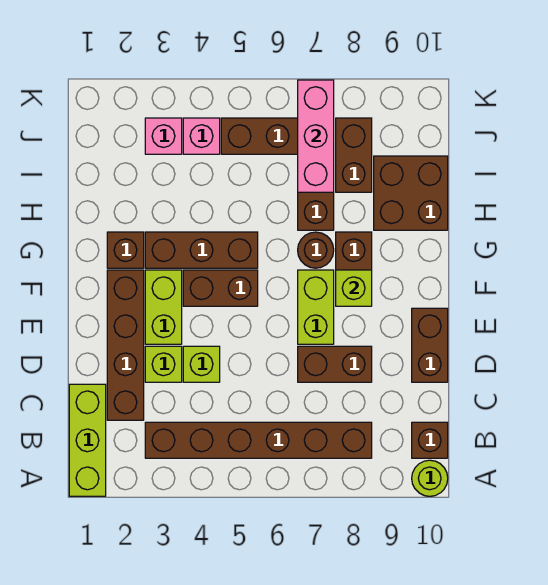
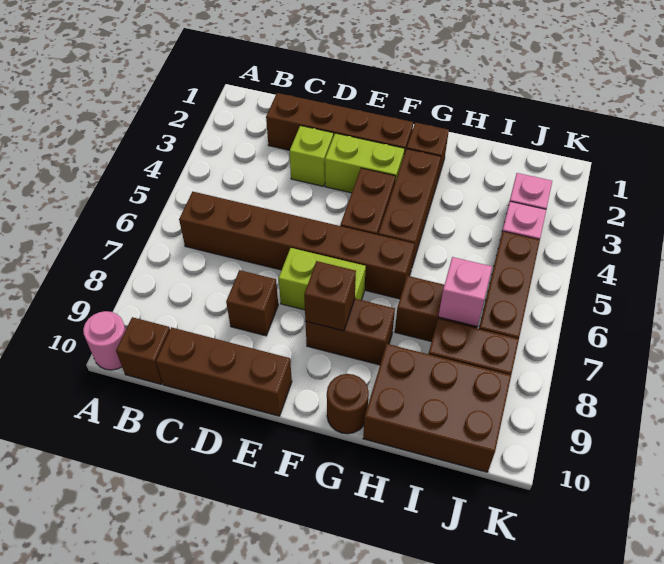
lime brick A1:C1 level 1 -> none
lime round brick A10 level 1 -> pink round brick A10 level 1
brown brick B3:B8 level 1 -> brown brick B6:G6 level 1
lime brick D4 level 1 -> none
brown brick D7:D8 level 1 -> brown brick D8 level 1
brown brick D10:E10 level 1 -> brown brick C10:E10 level 1
lime brick F8 level 2 -> brown brick F8 level 2
brown round brick G7 level 1 -> brown round brick G10 level 1
brown brick H9:I10 level 1 -> brown brick H9:J10 level 1
pink brick I7:K7 level 2 -> pink brick I7 level 2

